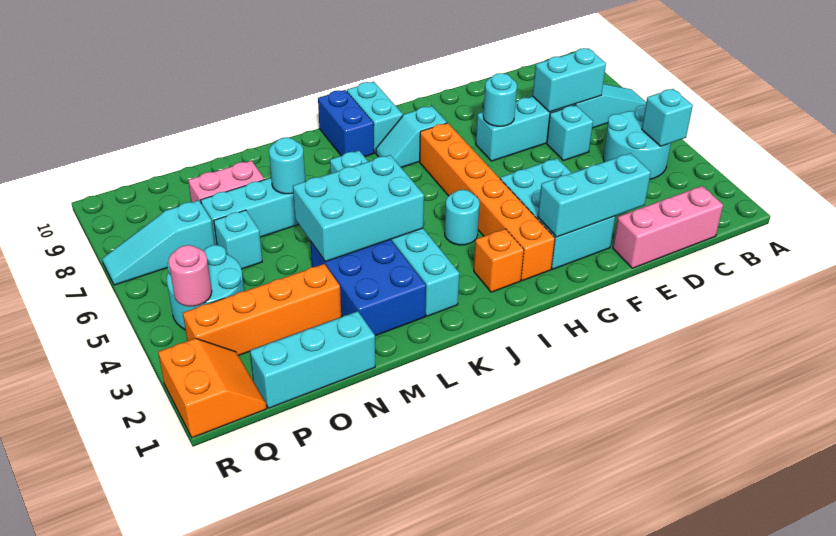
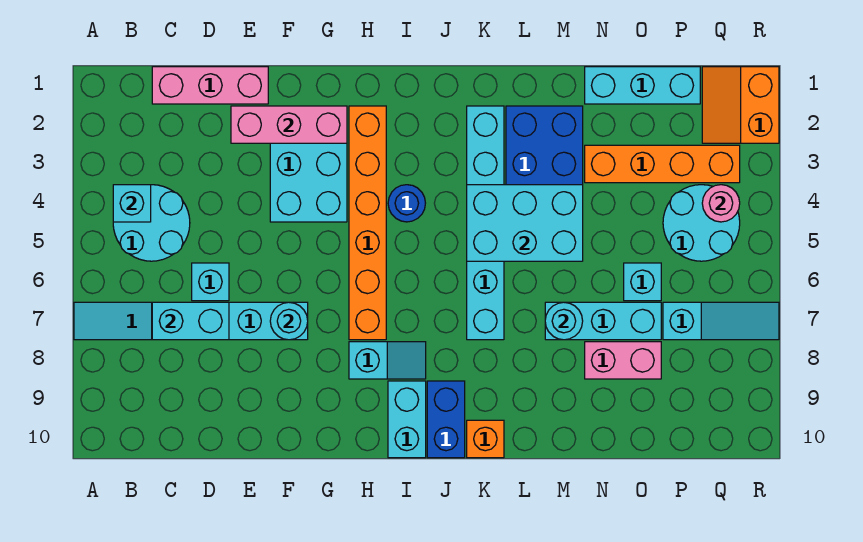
cyan brick E2:G2 level 2 -> pink brick E2:G2 level 2
orange brick I2 level 1 -> orange brick K10 level 1
cyan round brick I4 level 1 -> blue round brick I4 level 1

